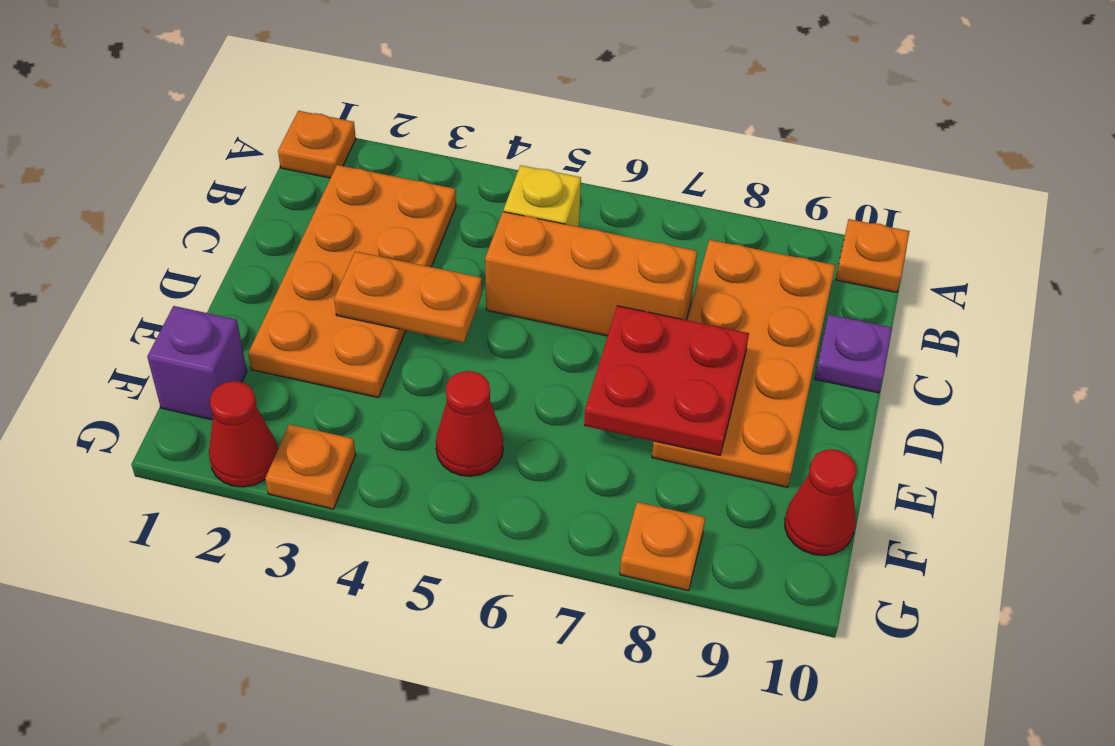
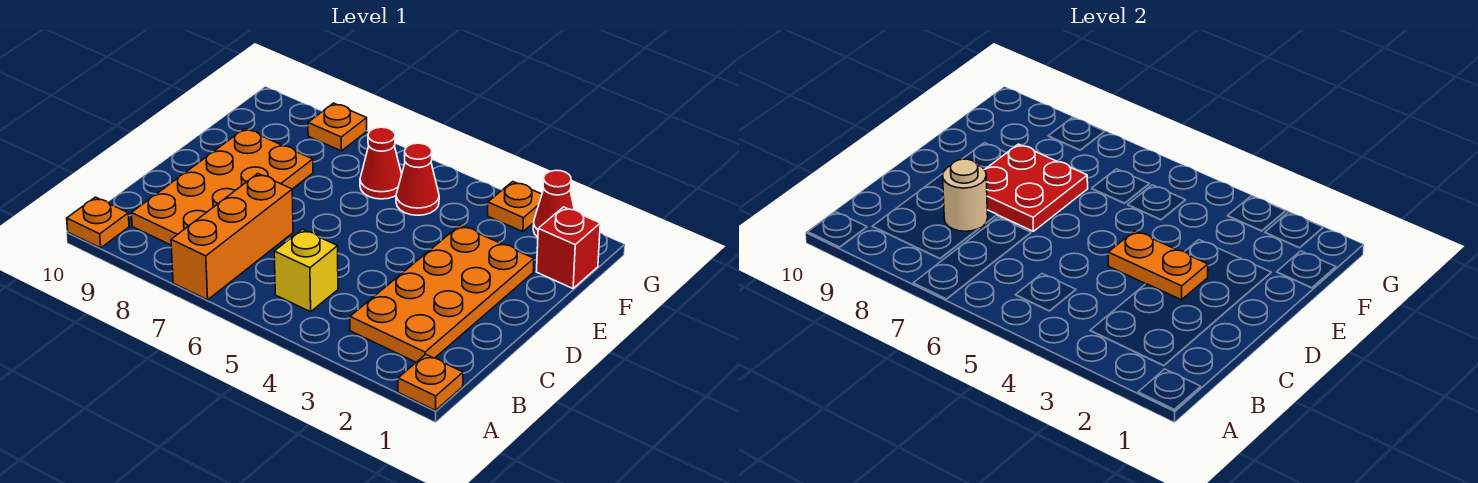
orange brick C5:C7 level 1 -> orange brick A7:C7 level 1
none -> tan round brick C8 level 2
purple plate C10 level 1 -> none
purple brick F1 level 1 -> red brick F1 level 1
red cone F10 level 1 -> red cone F6 level 1

